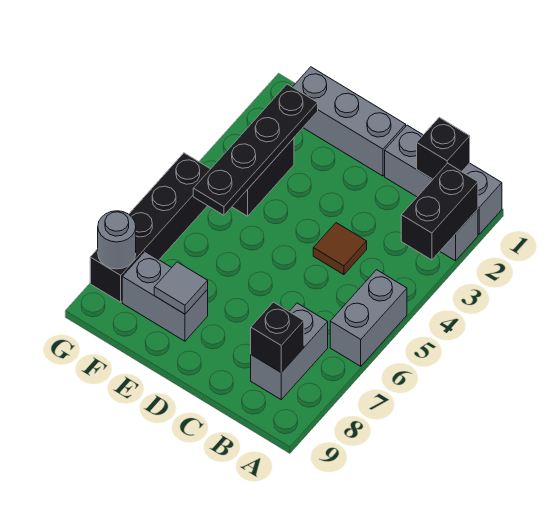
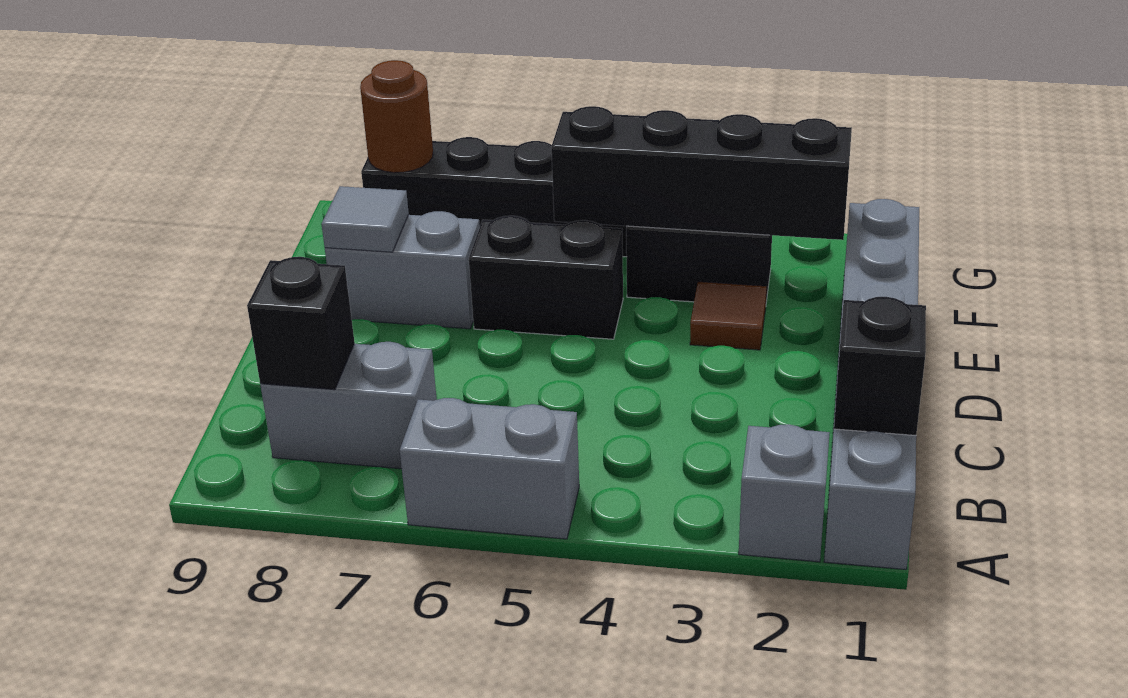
black brick A2:A3 level 2 -> black brick E5:E6 level 1
brown tile C4 level 1 -> brown tile E3 level 1
grey brick E8:F8 level 1 -> grey brick E7:E8 level 1
black plate F2:F5 level 2 -> black brick F2:F5 level 2
grey round brick G8 level 2 -> brown round brick G8 level 2

